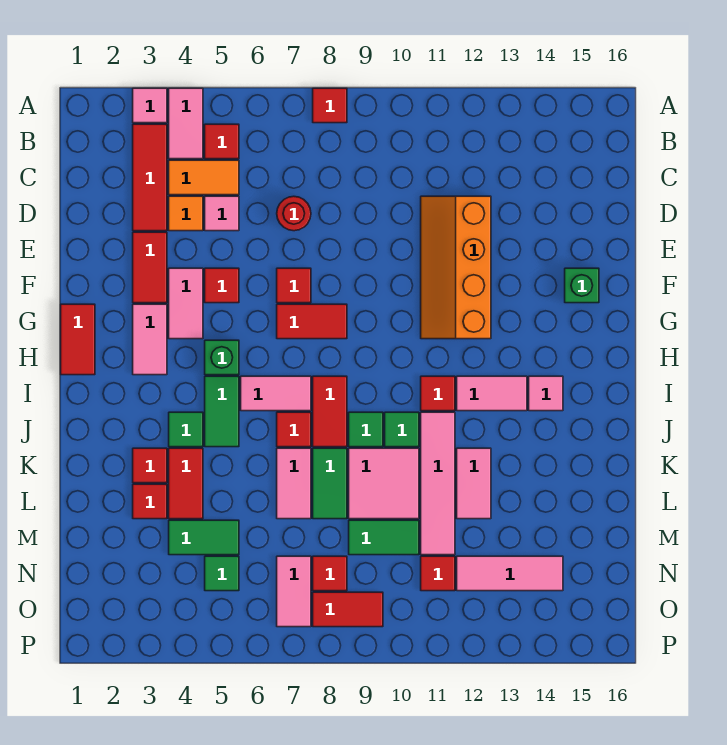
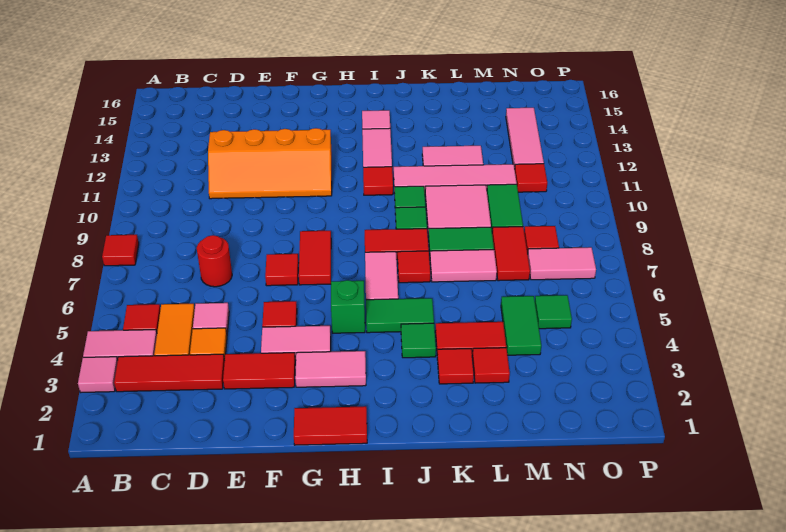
green brick F15 level 1 -> none
red tile O8:O9 level 1 -> red tile M7:M8 level 1

